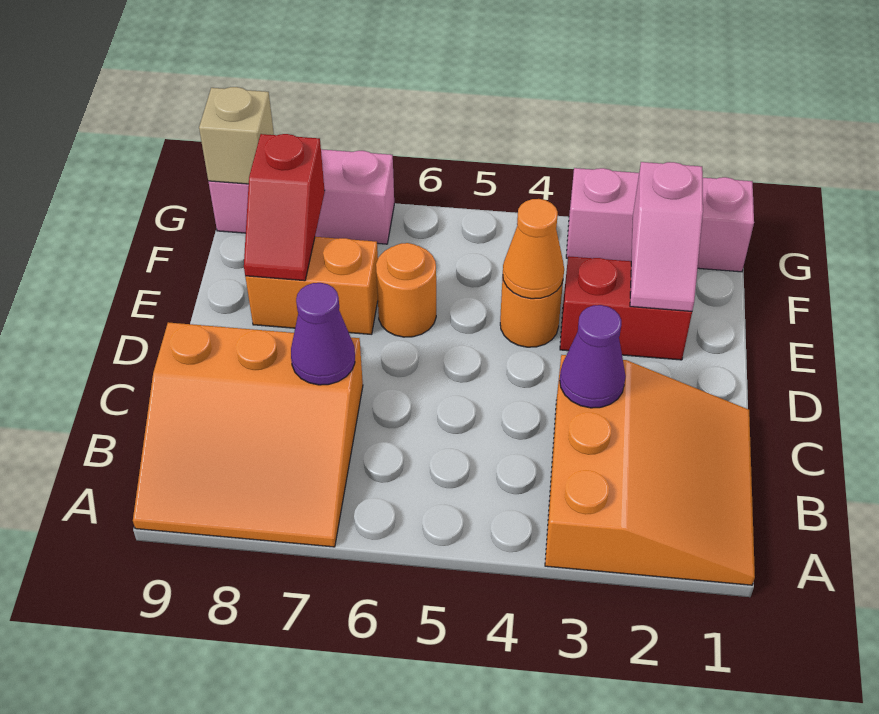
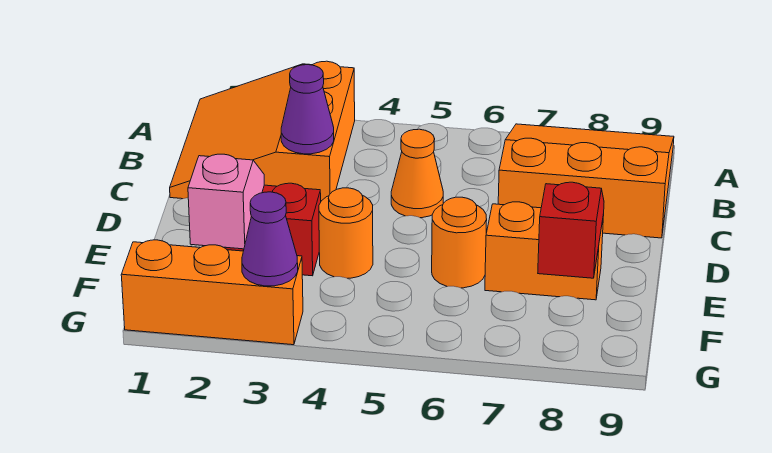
purple cone C7 level 2 -> purple cone G3 level 2
orange cone E4 level 2 -> orange cone C5 level 1
pink brick G1:G3 level 1 -> orange brick G1:G3 level 1
pink brick G7:G9 level 1 -> none
tan brick G9 level 2 -> none

